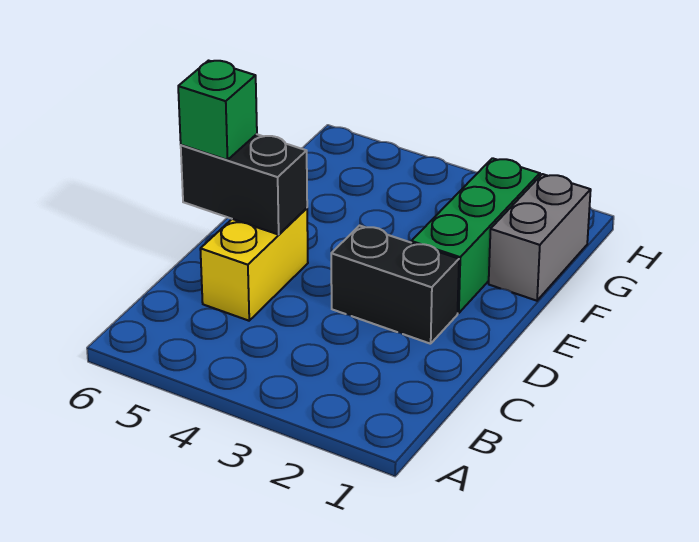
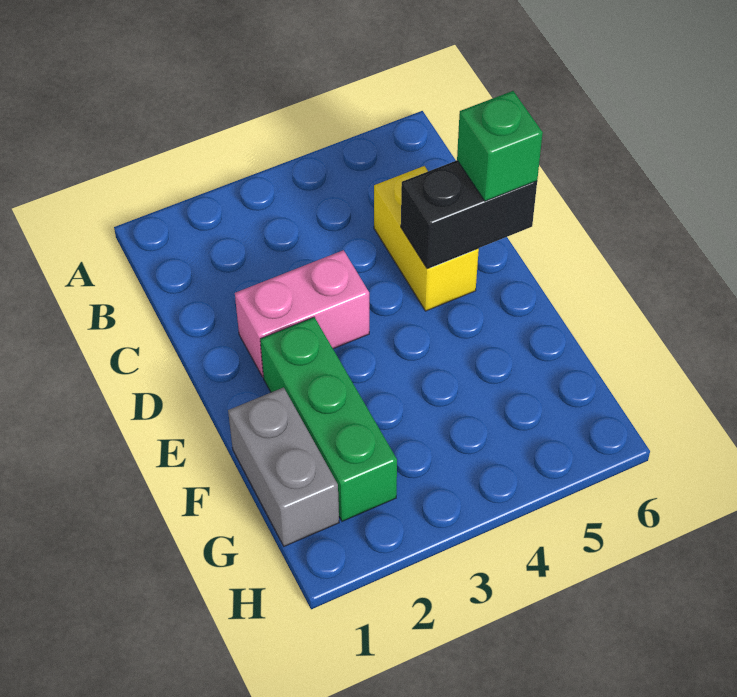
black brick D2:D3 level 1 -> pink brick D2:D3 level 1

